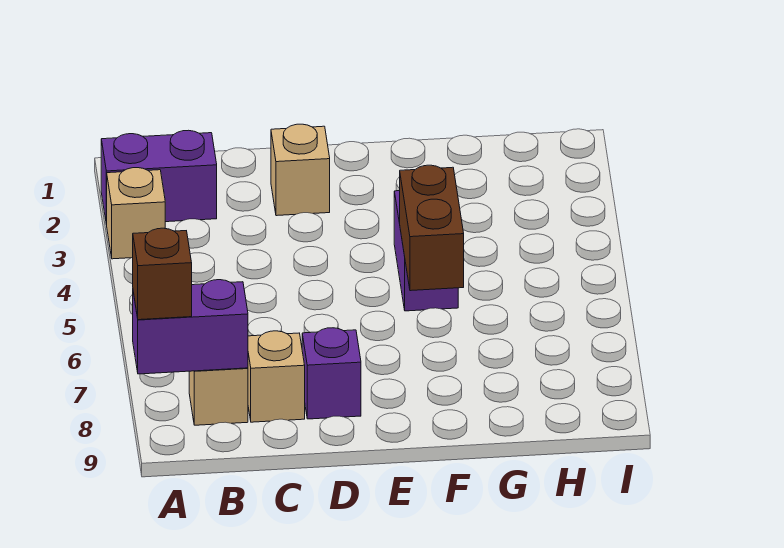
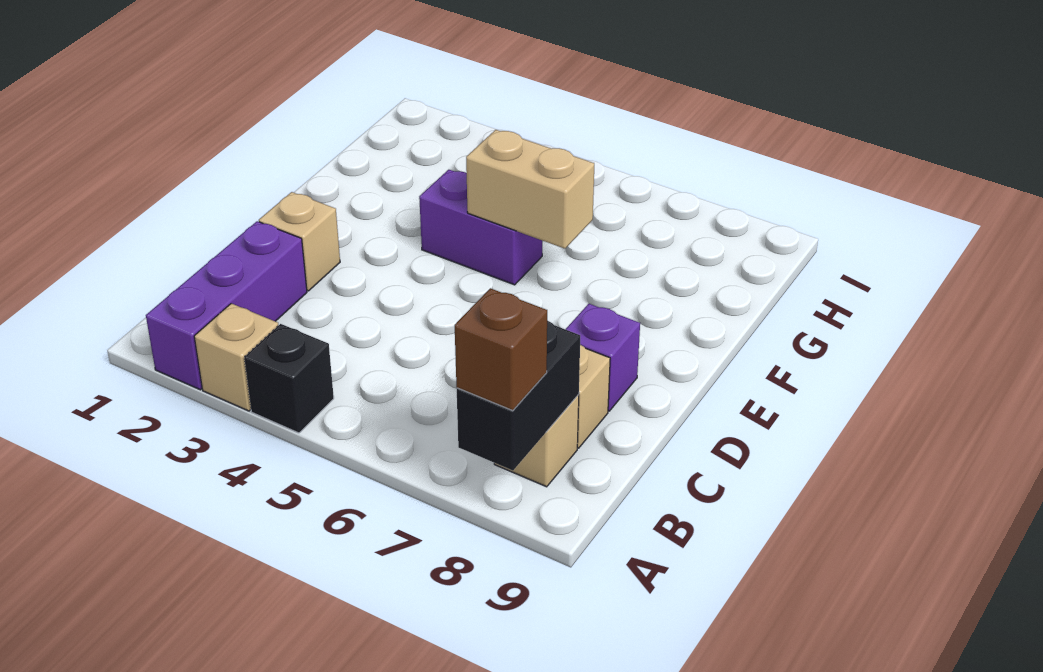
purple brick A2:B2 level 1 -> purple brick A2:C2 level 1
none -> black brick A4 level 1
purple brick A8:B8 level 2 -> black brick A8:B8 level 2
brown brick F5:F6 level 2 -> tan brick F5:F6 level 2

